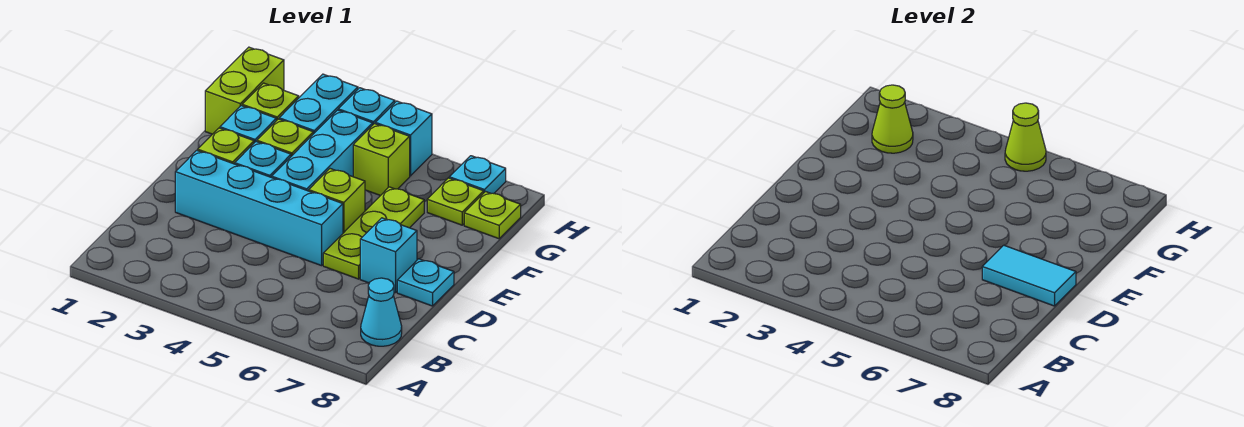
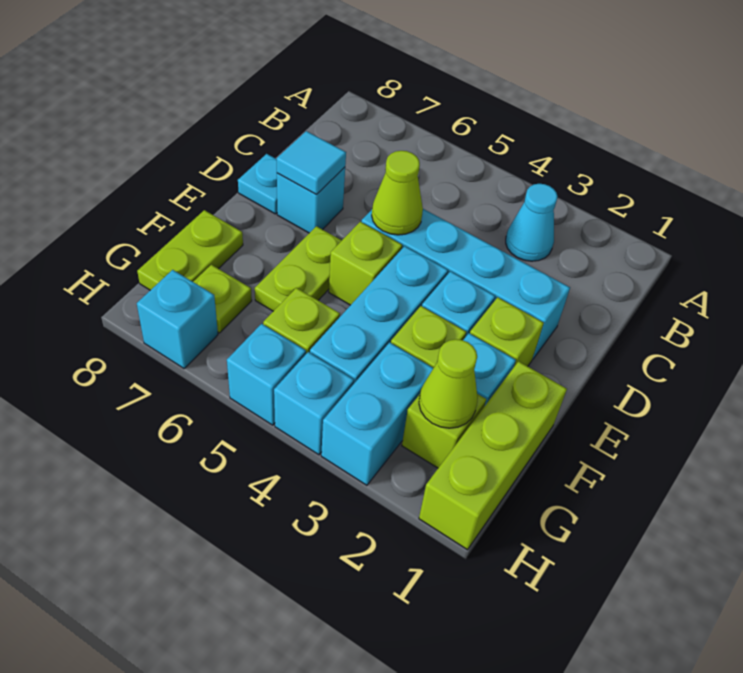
cyan cone B8 level 1 -> cyan cone B3 level 1
lime plate D6:F6 level 1 -> lime plate E6:F6 level 1
cyan tile D7:D8 level 2 -> cyan tile D7 level 2
lime brick G1:H1 level 1 -> lime brick F1:H1 level 1
lime plate G8 level 1 -> lime plate F8:G8 level 1
lime cone H5 level 2 -> lime cone D5 level 2
cyan plate H7 level 1 -> cyan brick H7 level 1

